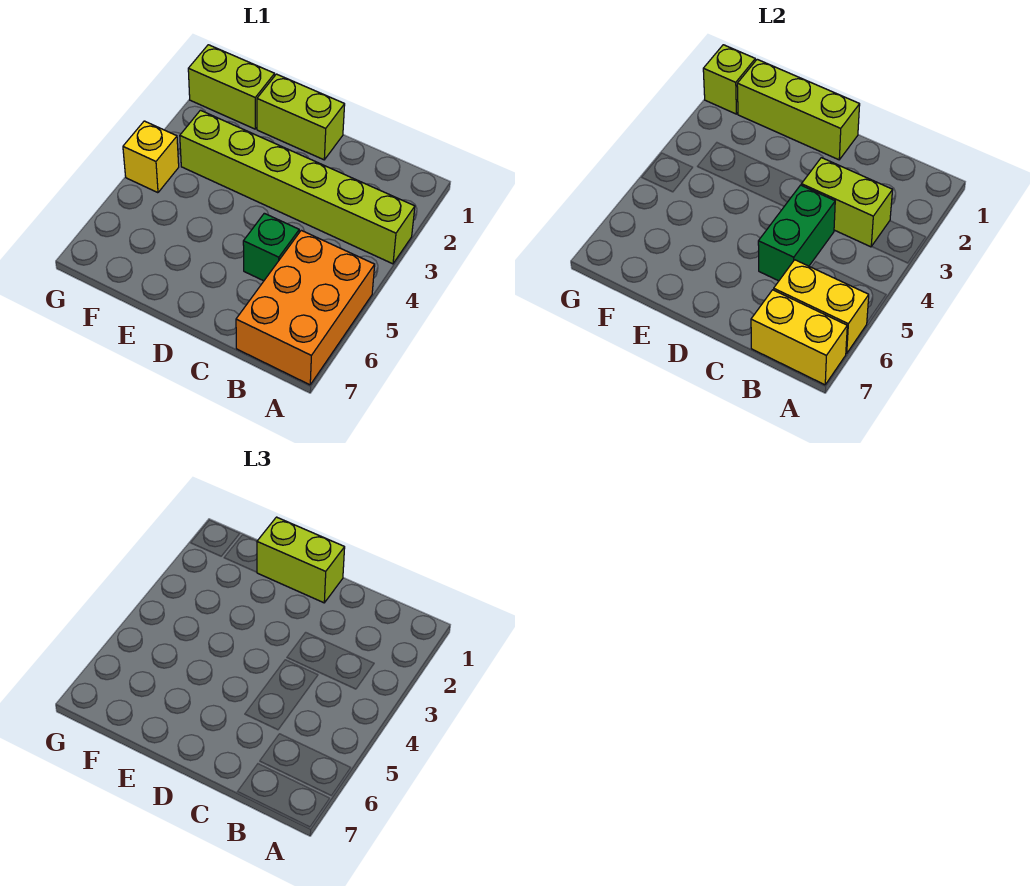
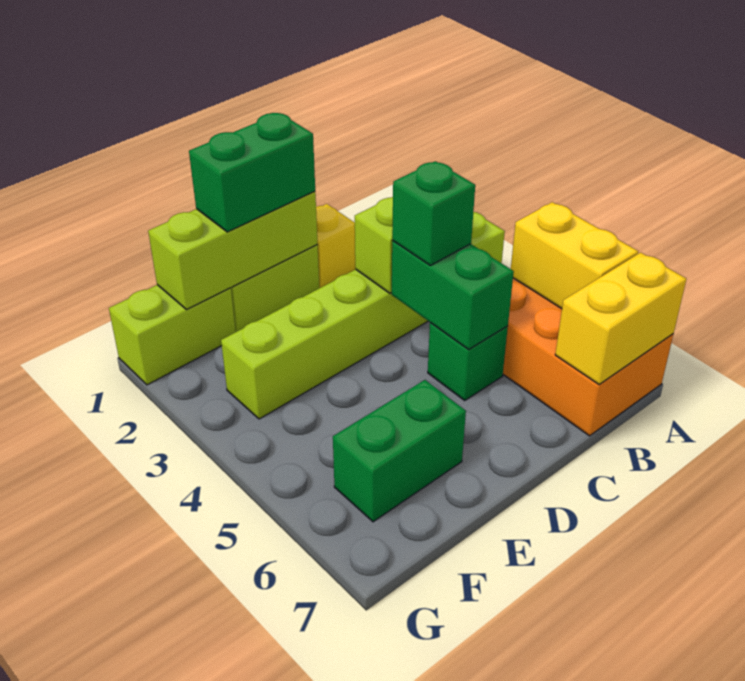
yellow brick A6:B6 level 2 -> yellow brick A5:A6 level 2
none -> green brick C4 level 3
lime brick D1:E1 level 3 -> green brick D1:E1 level 3
none -> green brick E6:F6 level 1
lime brick G1 level 2 -> none
yellow brick G4 level 1 -> yellow brick C1 level 1

